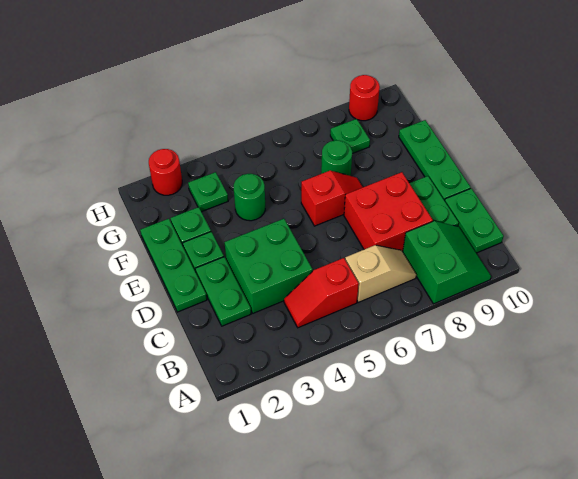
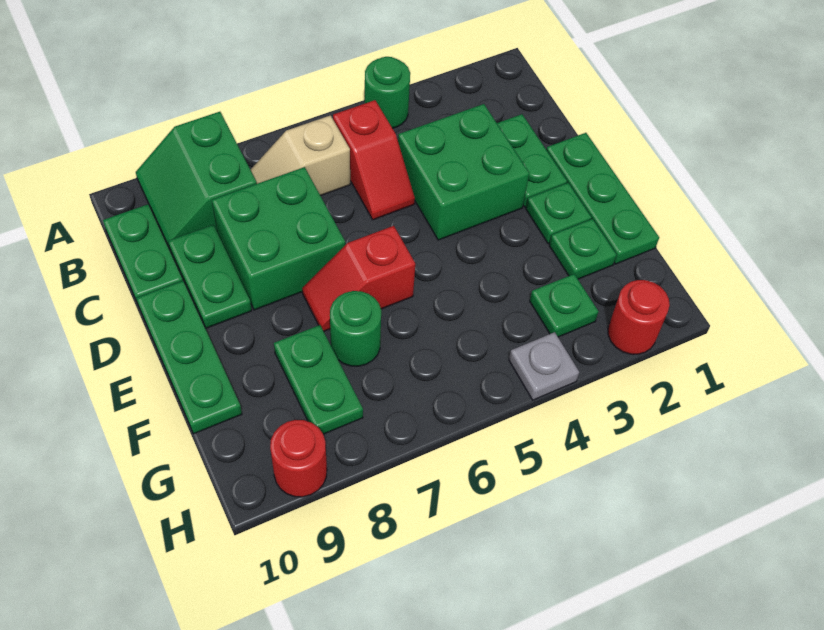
red slope B4:B5 level 1 top 5 -> red slope B5:C5 level 1 top B
red brick C7:D8 level 1 -> green brick C7:D8 level 1
green round brick F4 level 1 -> green round brick A4 level 1
green plate G8 level 1 -> green plate F8:G8 level 1
none -> grey plate H4 level 1

